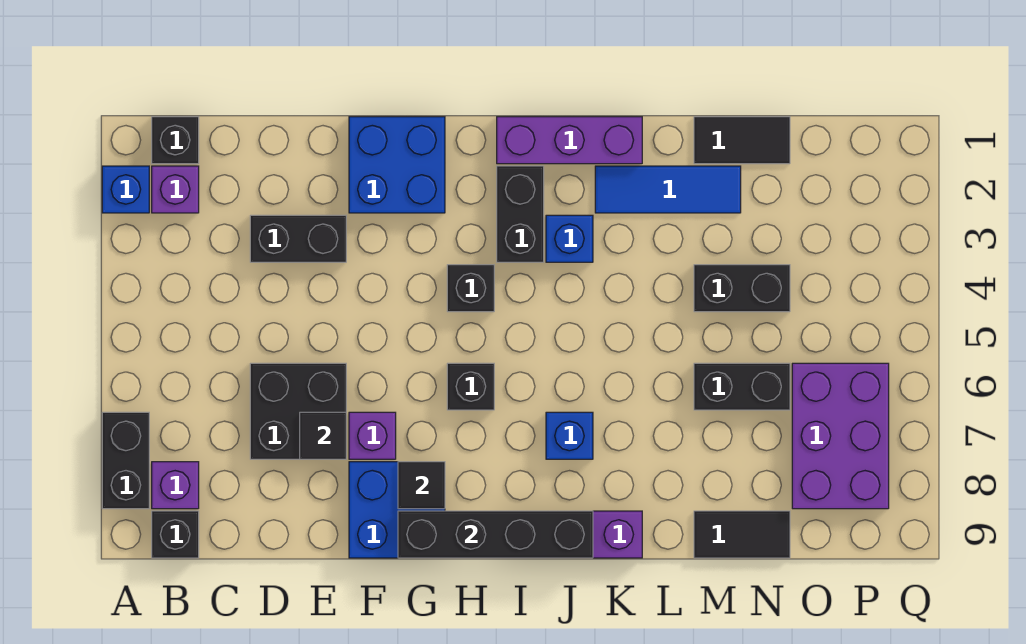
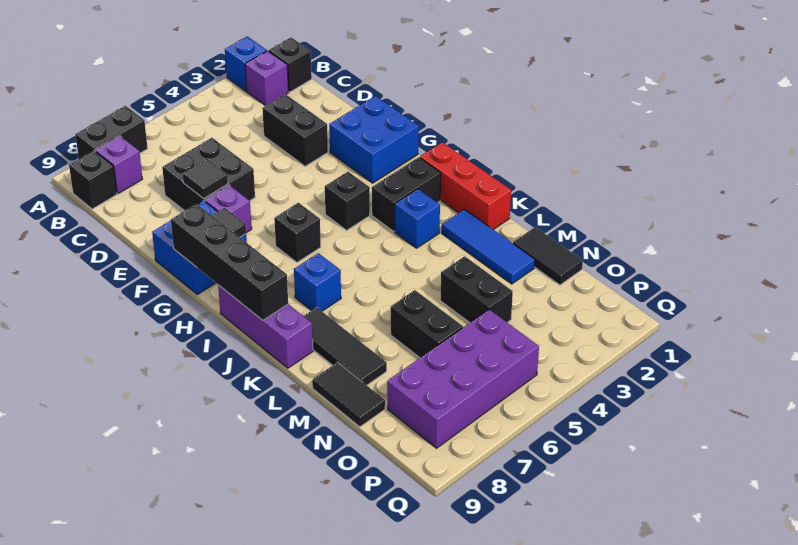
purple brick I1:K1 level 1 -> red brick I1:K1 level 1
none -> black tile K8:M8 level 1
purple brick O6:P8 level 1 -> purple brick O5:P8 level 1

